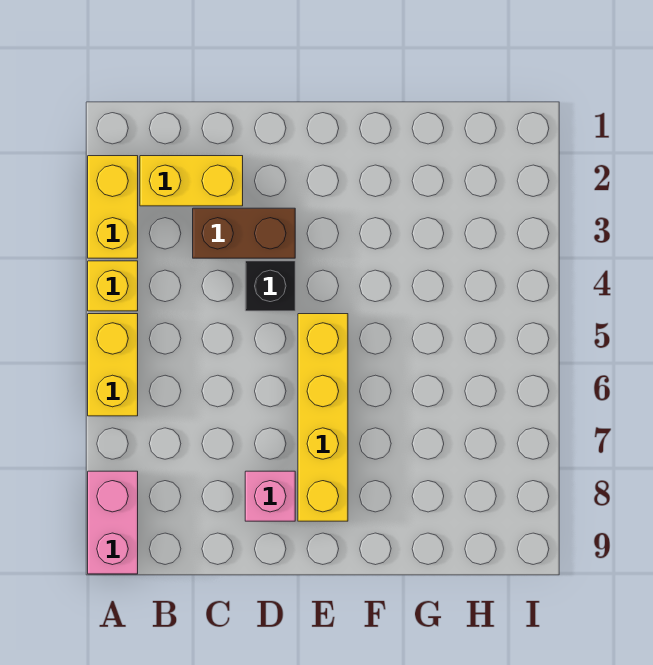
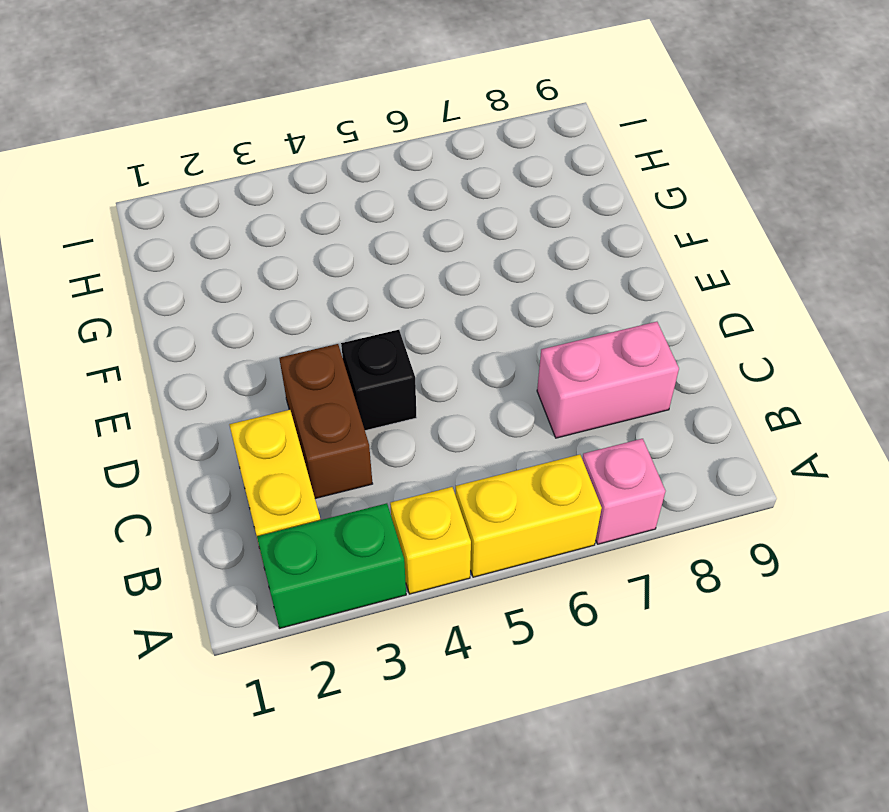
yellow brick A2:A3 level 1 -> green brick A2:A3 level 1
pink brick A8:A9 level 1 -> pink brick C7:C8 level 1
pink brick D8 level 1 -> pink brick A7 level 1
yellow brick E5:E8 level 1 -> none

